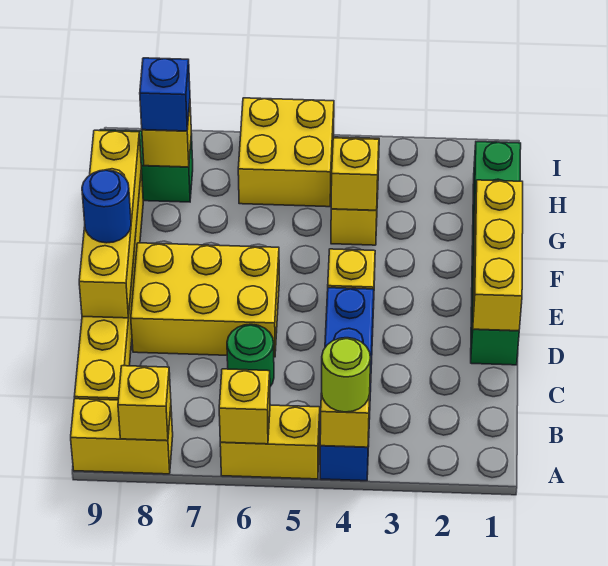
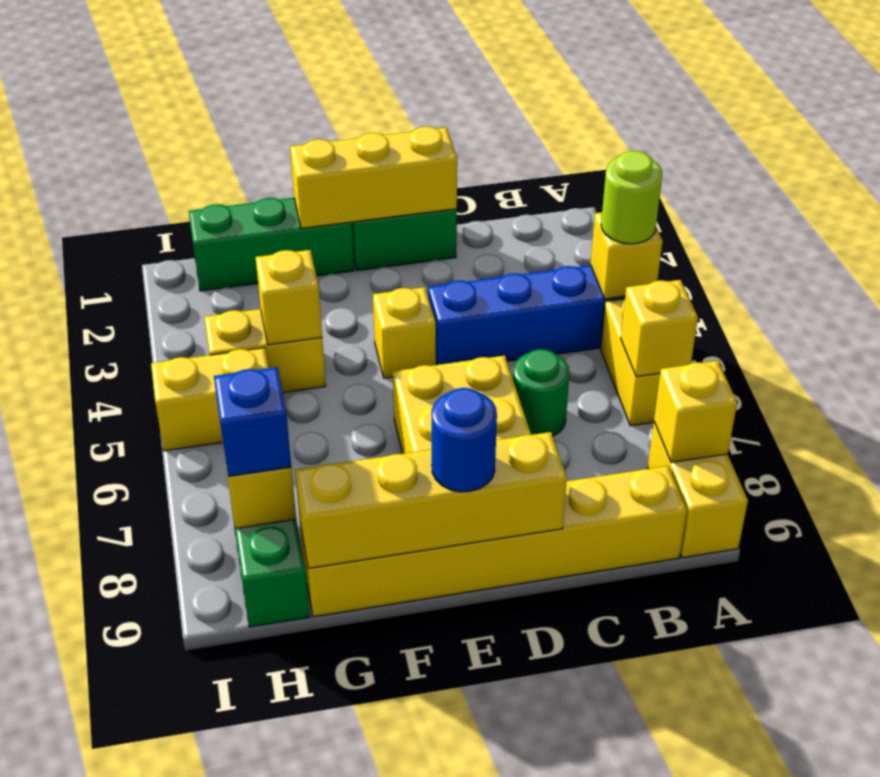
yellow brick H5:I6 level 1 -> yellow brick H5:I5 level 1

